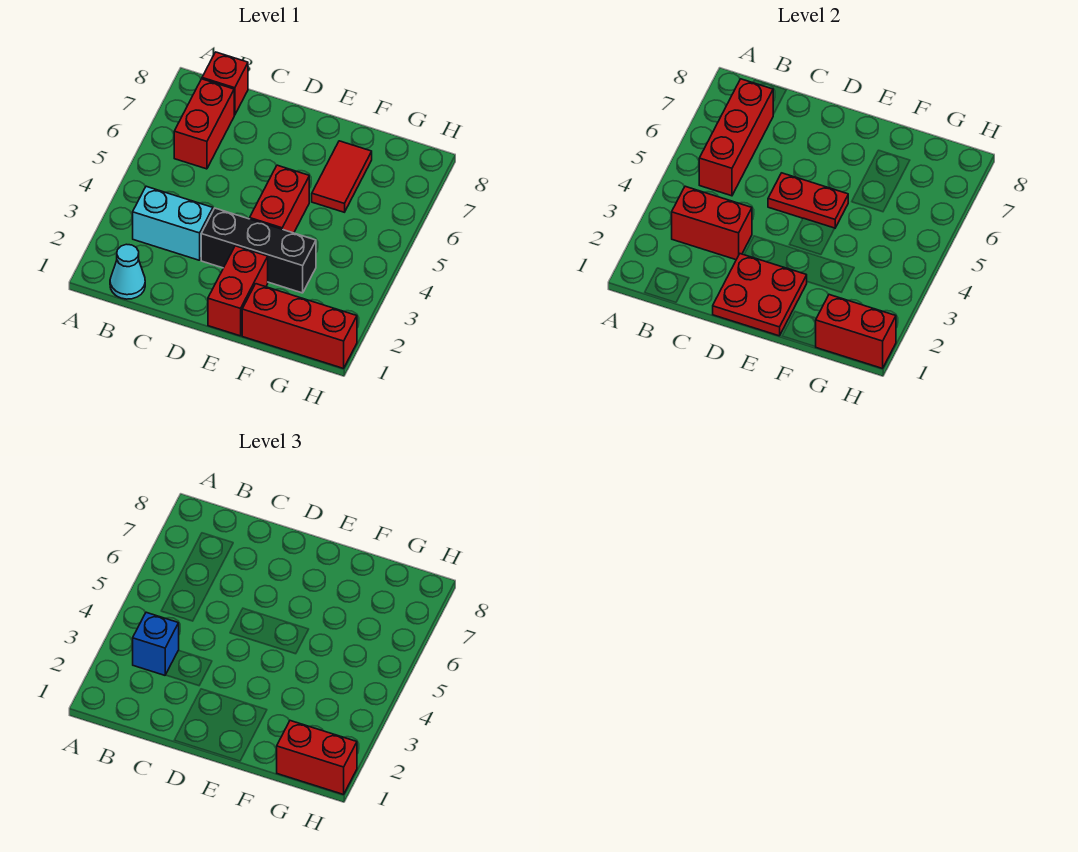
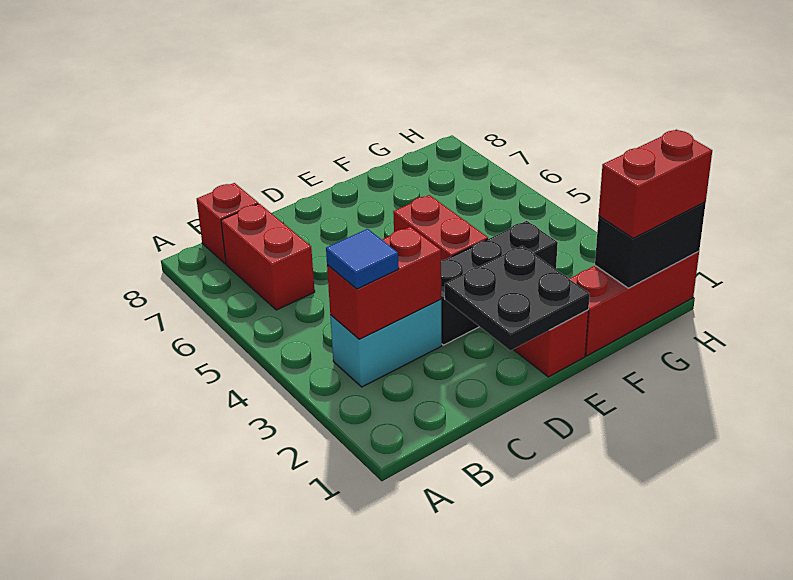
cyan cone B1 level 1 -> none
blue brick B3 level 3 -> blue tile B3 level 3
red brick B5:B7 level 2 -> none
red plate D1:E2 level 2 -> black plate D1:E2 level 2
red plate D5:E5 level 2 -> none
red tile F6:F7 level 1 -> none
red brick G1:H1 level 2 -> black brick G1:H1 level 2

